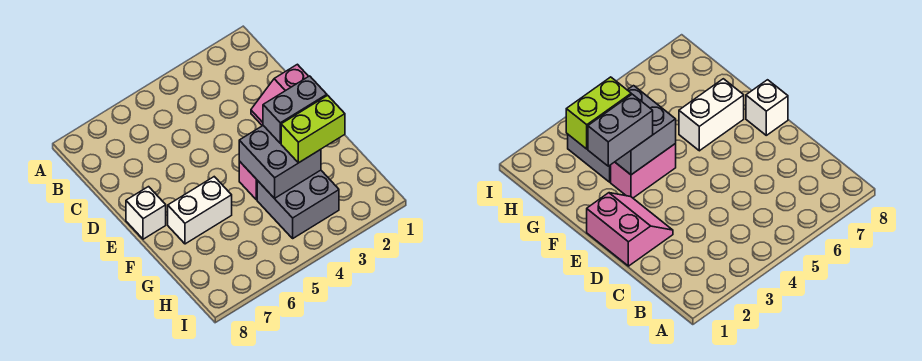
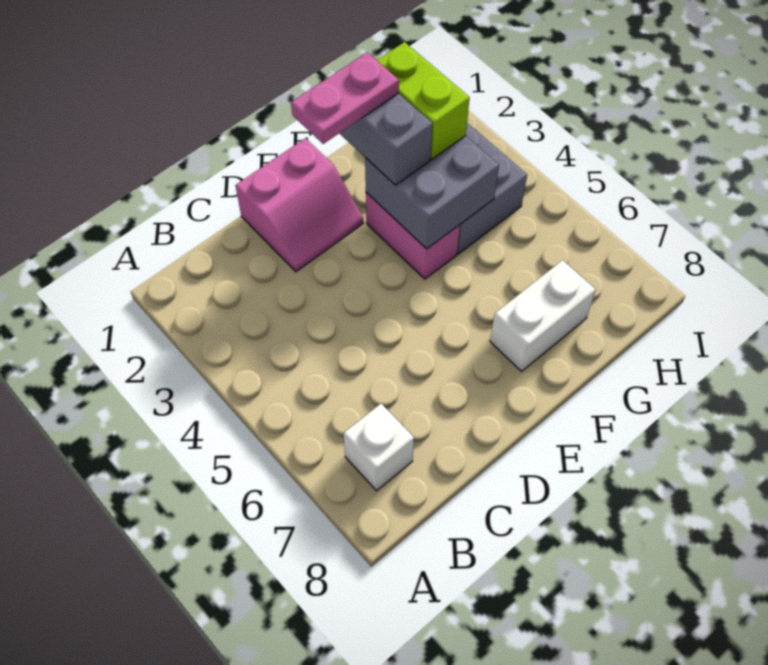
none -> pink plate E2:F2 level 4
white brick E8 level 1 -> white brick B7 level 1
white brick F6:F7 level 1 -> white brick F7:G7 level 1

